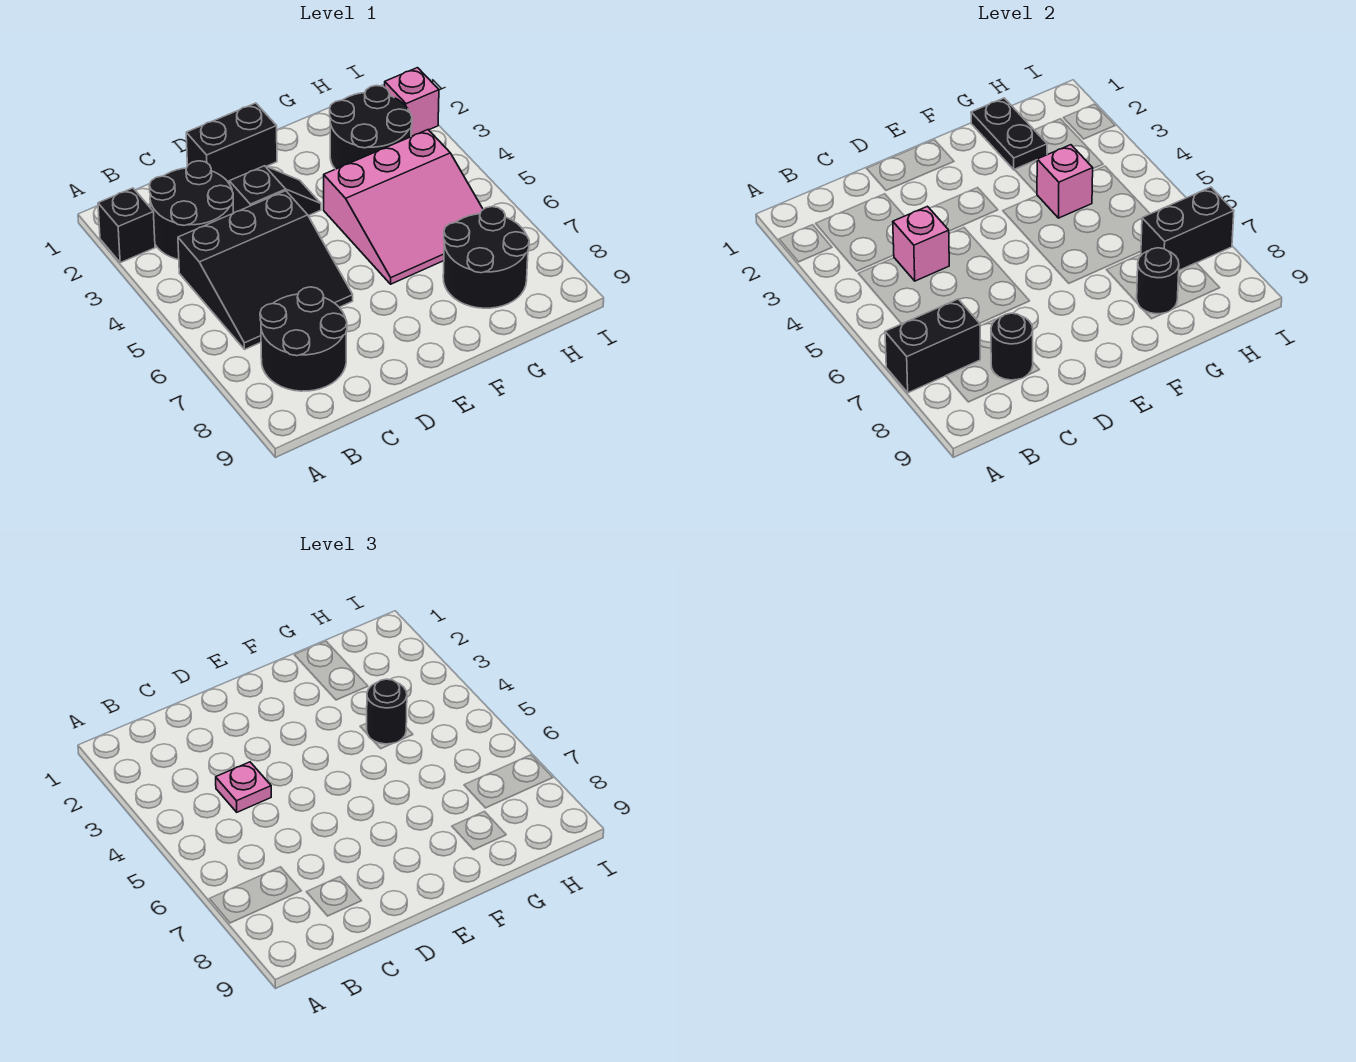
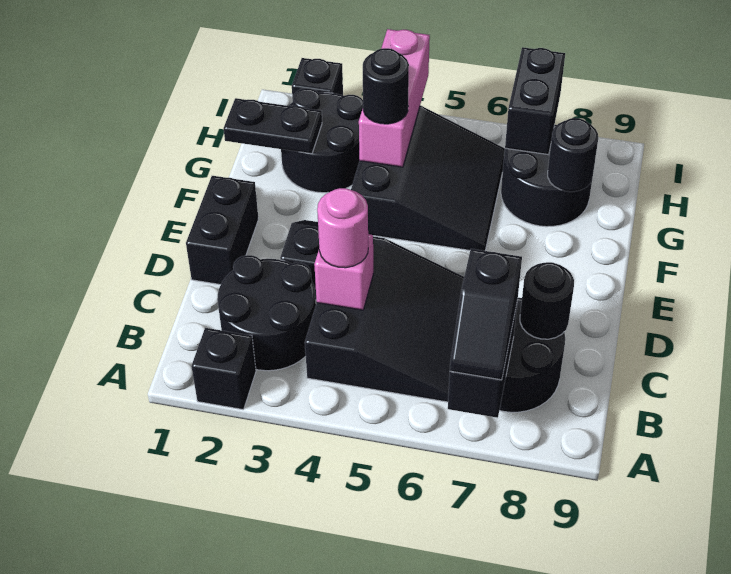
none -> black slope A7:B7 level 3 top B
pink plate C4 level 3 -> pink round brick C4 level 3
pink slope F4:H6 level 1 top 4 -> black slope F4:H6 level 1 top 4
pink brick G4 level 2 -> pink brick G4:I4 level 2
pink brick I2 level 1 -> black brick I2 level 1

